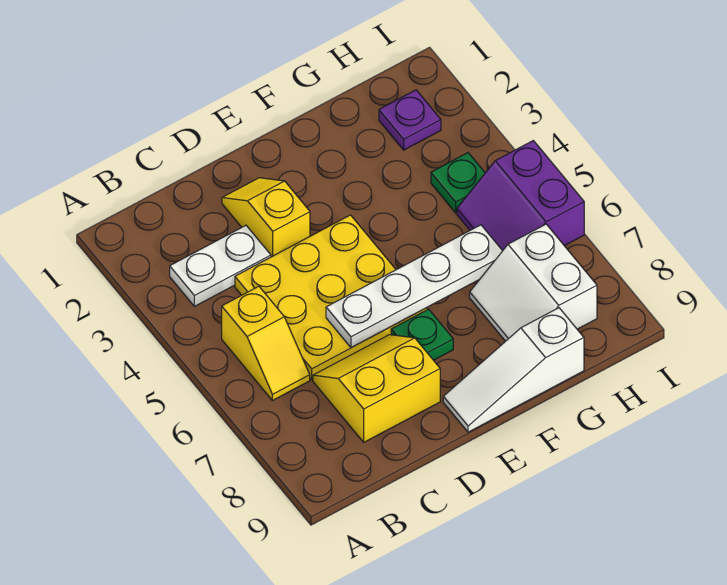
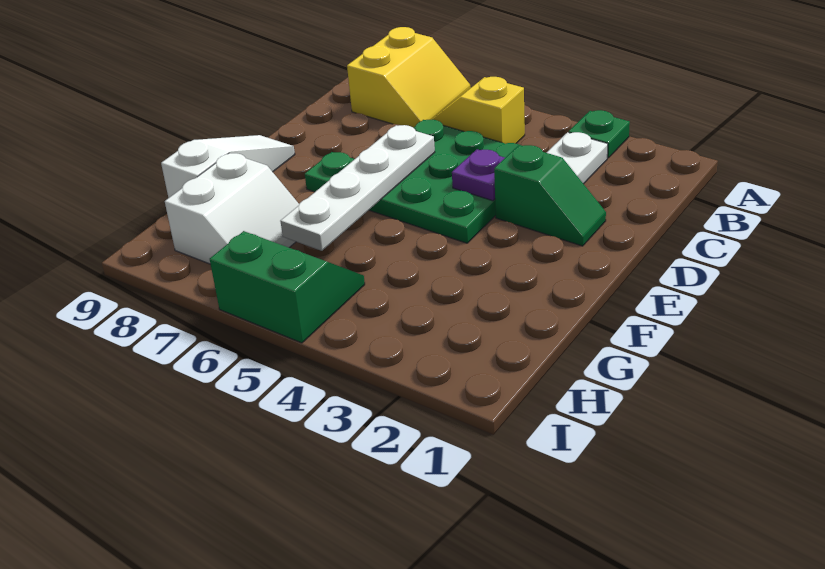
yellow plate C4:E6 level 1 -> green plate C4:E6 level 1
yellow slope C7:D8 level 1 top 8 -> yellow slope A7:B8 level 1 top 8
yellow slope D2:D3 level 1 top 3 -> green slope D2:D3 level 1 top 3
white slope G7:H8 level 1 top H -> white slope G7:H8 level 1 top 8
purple plate H2 level 1 -> purple plate D4 level 2
green plate H4 level 1 -> green plate A3 level 1
purple slope H5:I6 level 1 top I -> green slope H5:I6 level 1 top I

